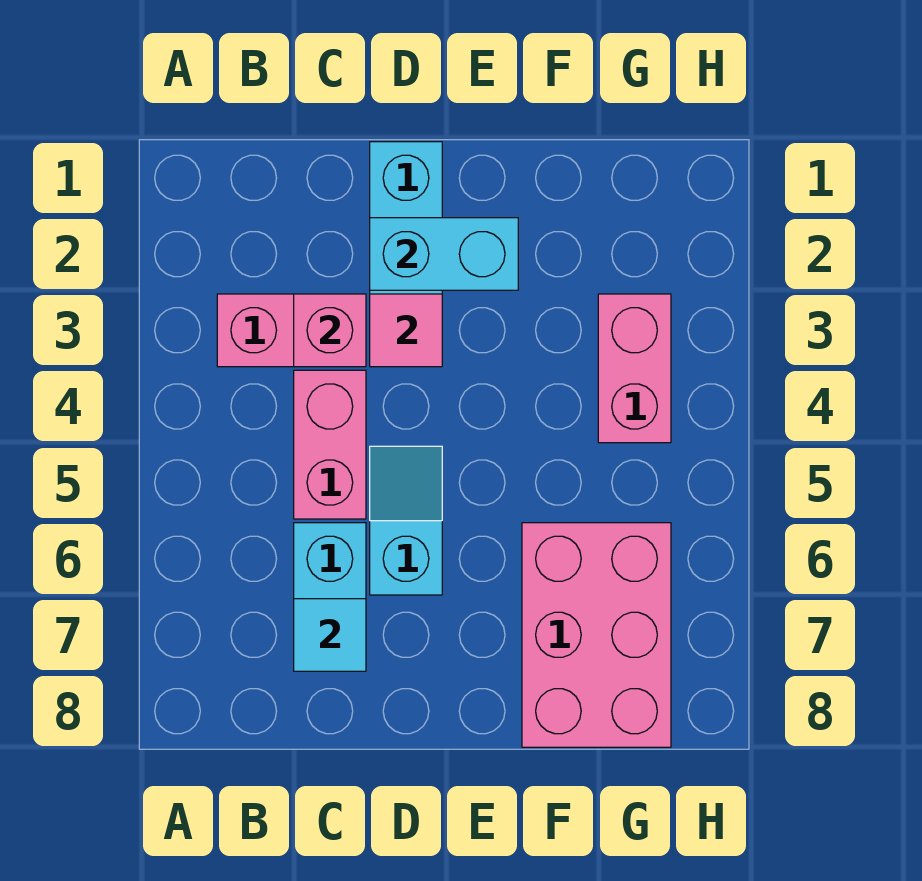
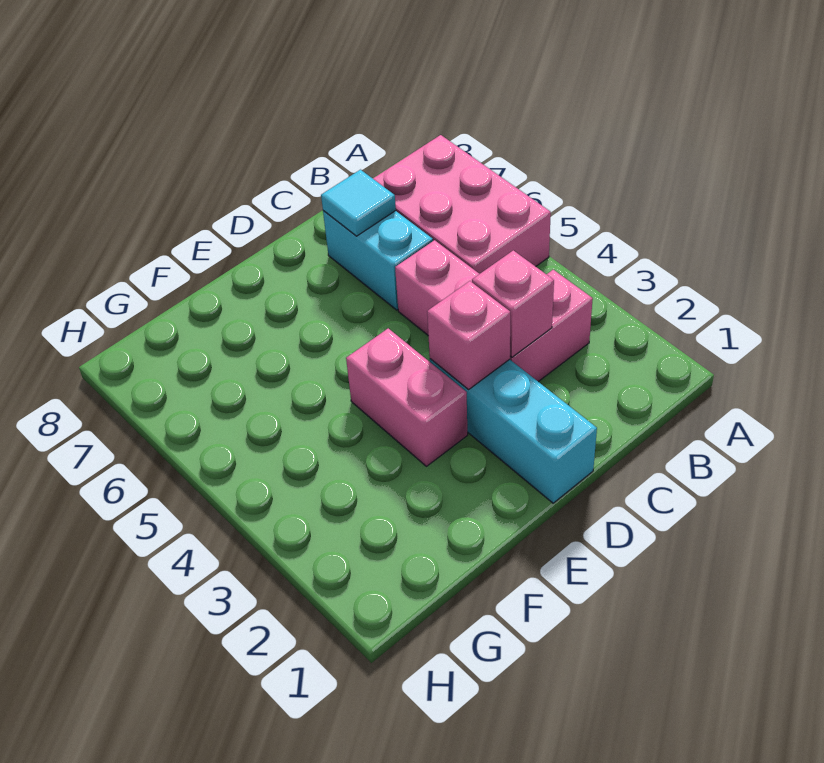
cyan brick D2:E2 level 2 -> none
pink tile D3 level 2 -> pink brick D3 level 2
cyan slope D5:D6 level 1 top 6 -> none
pink brick F6:G8 level 1 -> pink brick A5:B7 level 1
pink brick G3:G4 level 1 -> pink brick E3:E4 level 1

